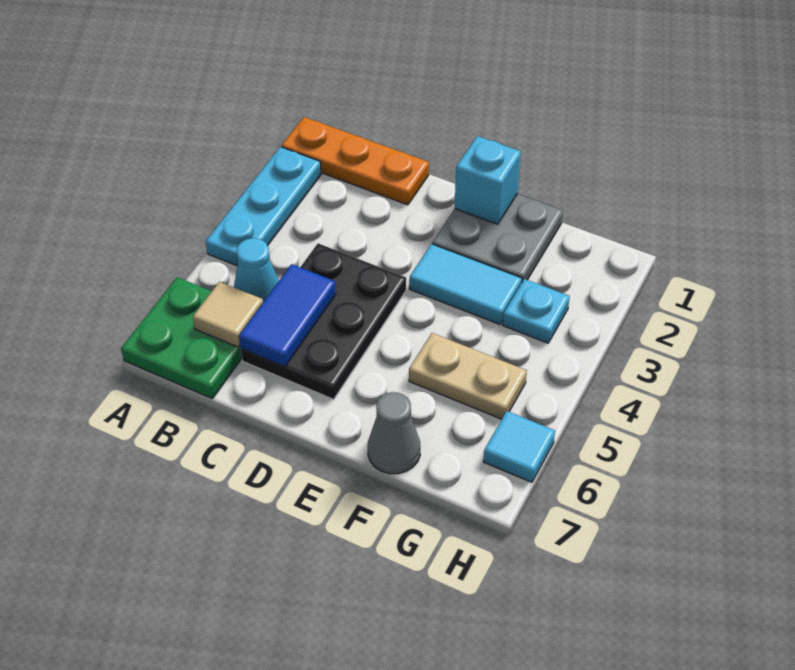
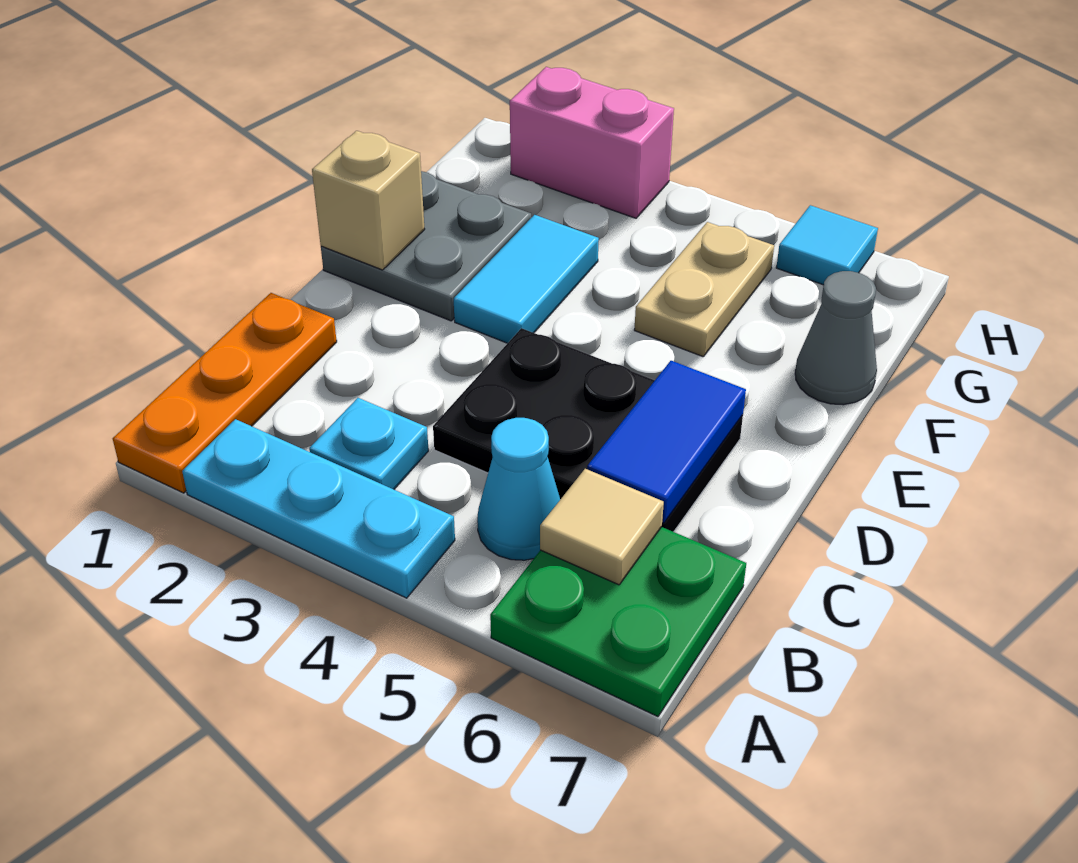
blue tile C5:C6 level 2 -> blue tile C6:D6 level 2
cyan brick E1 level 2 -> tan brick E1 level 2
cyan plate G3 level 1 -> cyan plate B3 level 1
none -> pink brick H2:H3 level 1

